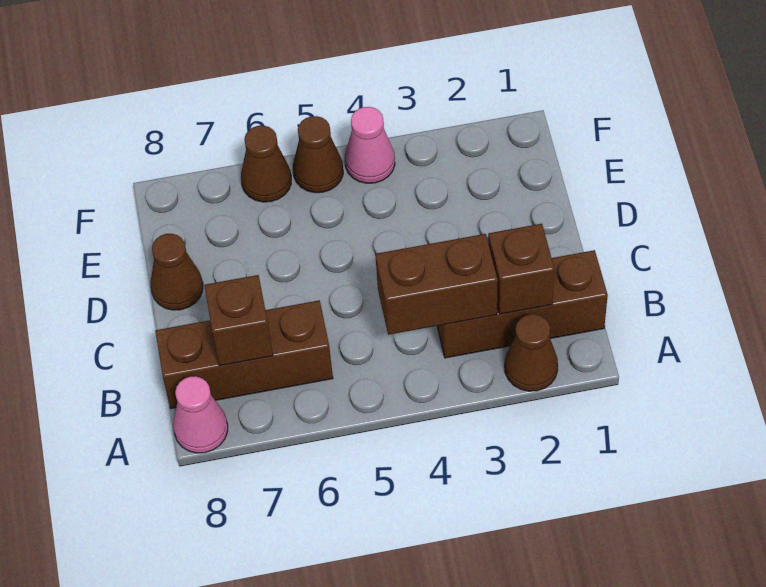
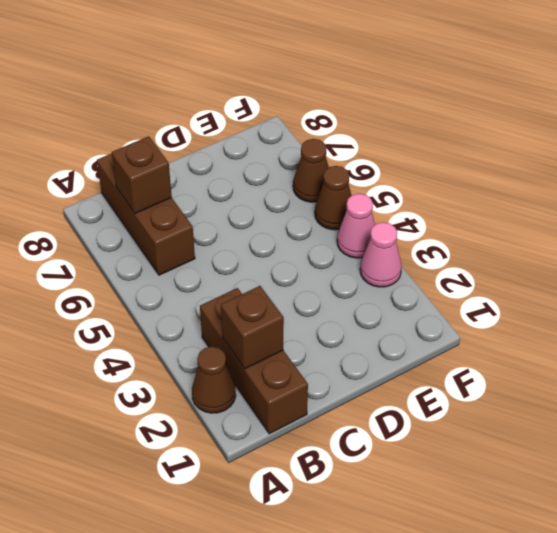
pink cone A8 level 1 -> pink cone F3 level 1
brown brick B3:B4 level 2 -> none
brown cone D8 level 1 -> none

